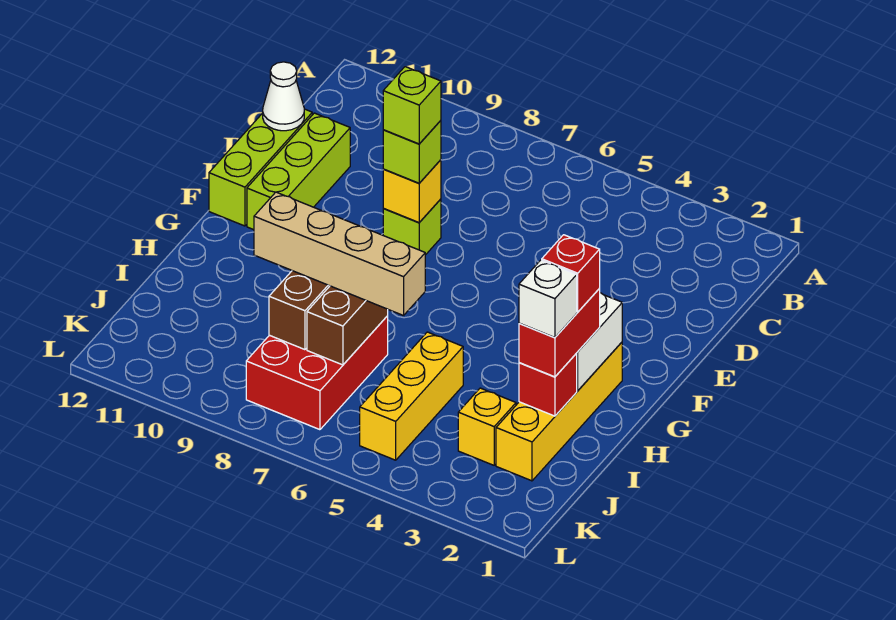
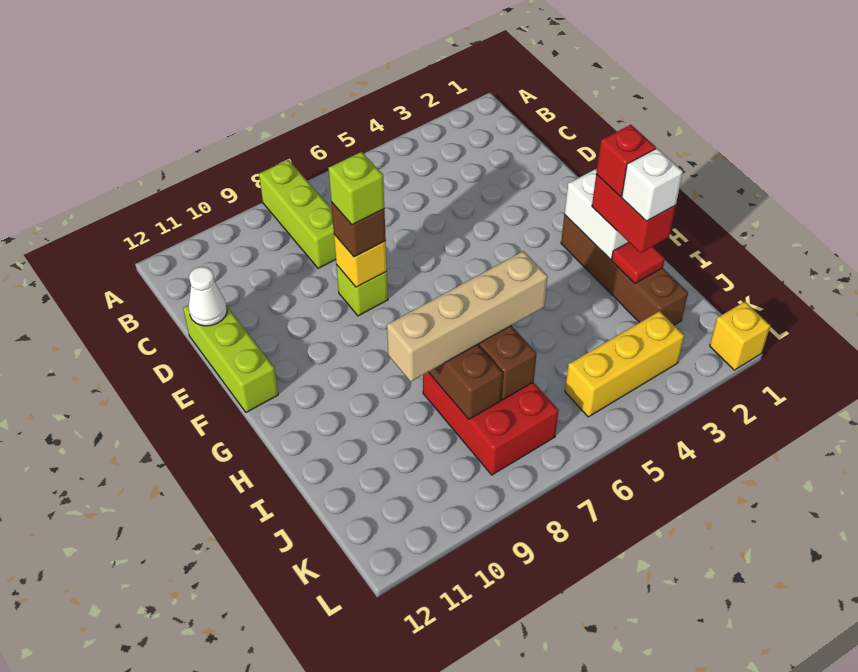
lime brick D11:F11 level 1 -> lime brick A8:C8 level 1
lime brick E8 level 3 -> brown brick E8 level 3
yellow brick G2:J2 level 1 -> brown brick G2:J2 level 1
red brick I2 level 2 -> red tile I2 level 2
yellow brick I5:K5 level 1 -> yellow brick K3:K5 level 1
yellow brick J3 level 1 -> yellow brick L1 level 1

